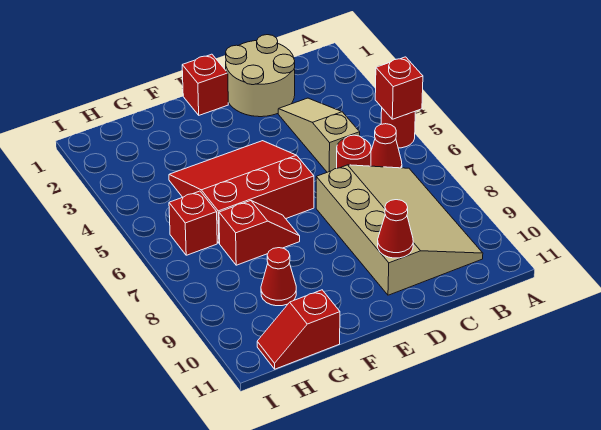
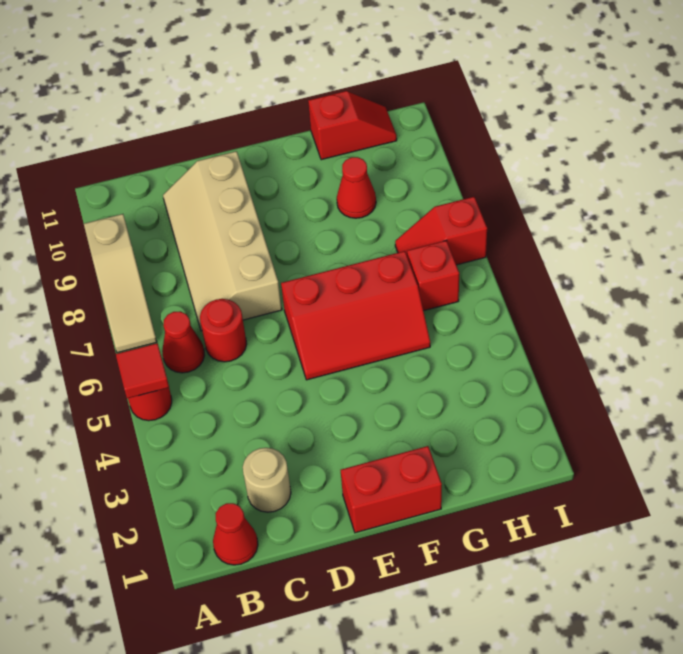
red brick A5 level 2 -> red tile A5 level 2
tan slope B7:D10 level 1 top D -> tan slope C7:D10 level 1 top D
tan round brick C1:D2 level 1 -> tan round brick C2 level 1
tan slope C3:C5 level 1 top 5 -> tan slope A7:A9 level 1 top 9
red cone D10 level 2 -> red cone B1 level 1
red brick E1 level 1 -> red brick E1:F1 level 1
red slope E4:G6 level 1 top 6 -> red slope E5:G6 level 1 top 6
red slope F7:G7 level 1 top G -> red slope H7:I7 level 1 top I

